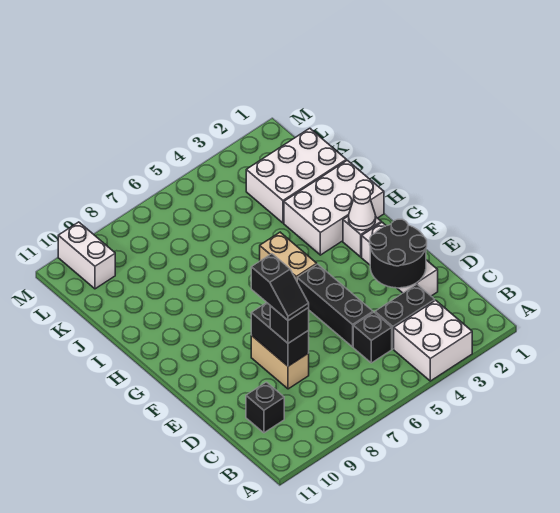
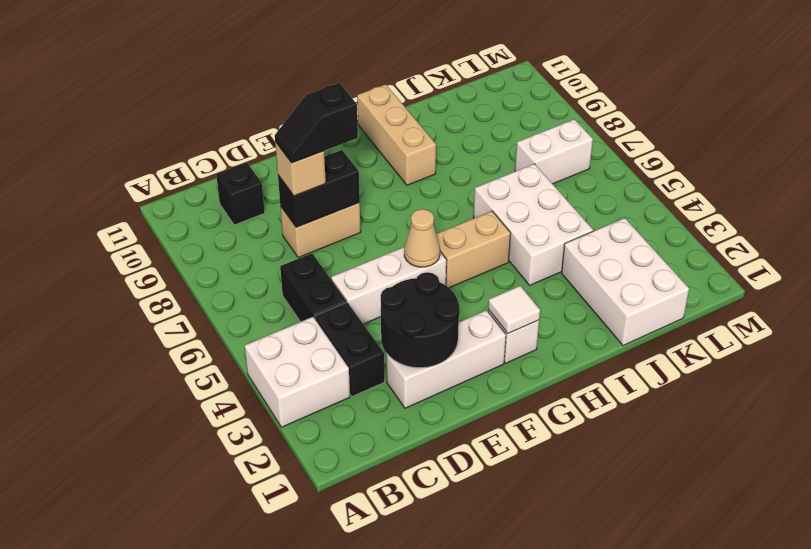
black brick C5 level 1 -> black brick C5:C6 level 1
black brick D5:F5 level 1 -> white brick D5:F5 level 1
black brick D8 level 3 -> tan brick D8 level 3
none -> tan cone F5 level 2
white cone G2 level 2 -> white tile G2 level 2
white brick H1:I3 level 1 -> white brick I4:J6 level 1
none -> tan brick H9:H11 level 1
white brick L10:M10 level 1 -> white brick K7:L7 level 1

